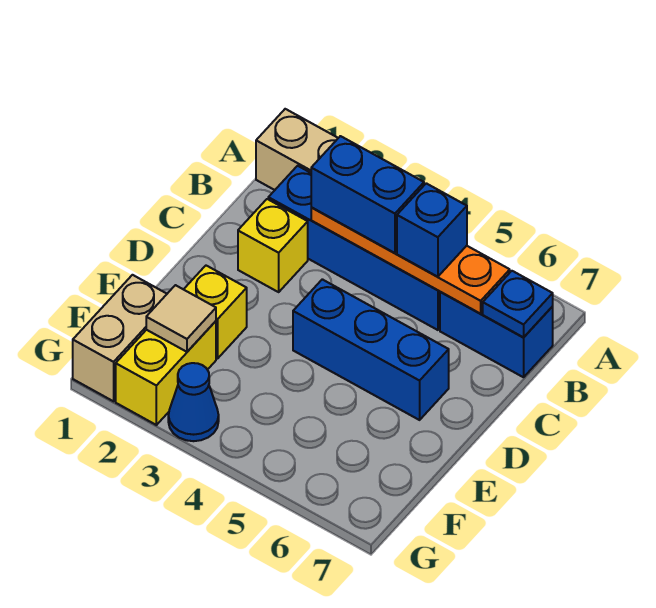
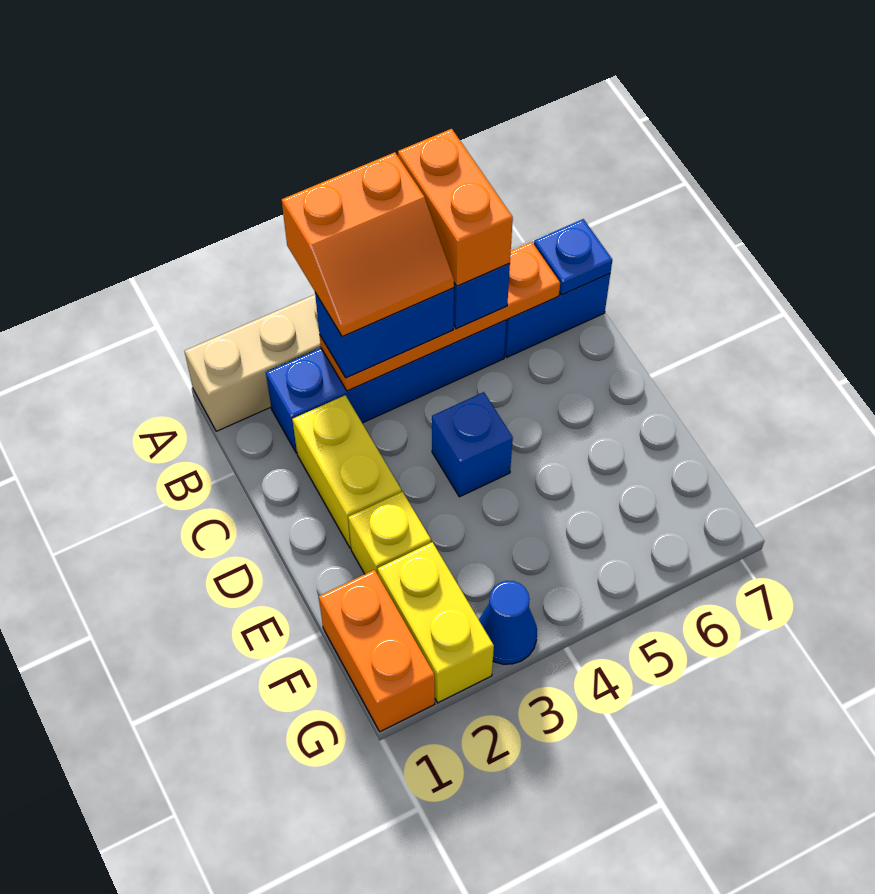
none -> orange slope A3:B4 level 4 top A
none -> orange brick A5:B5 level 4
yellow brick C2 level 1 -> yellow brick C2:D2 level 1
blue brick D4:D6 level 1 -> blue brick D4 level 1
tan brick F1:G1 level 1 -> orange brick F1:G1 level 1
tan tile F2 level 2 -> none

